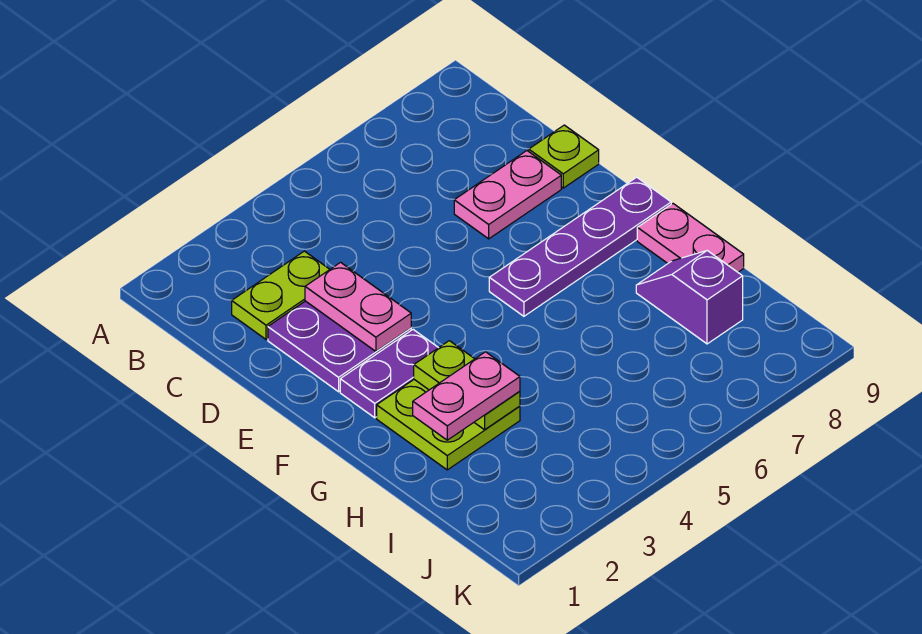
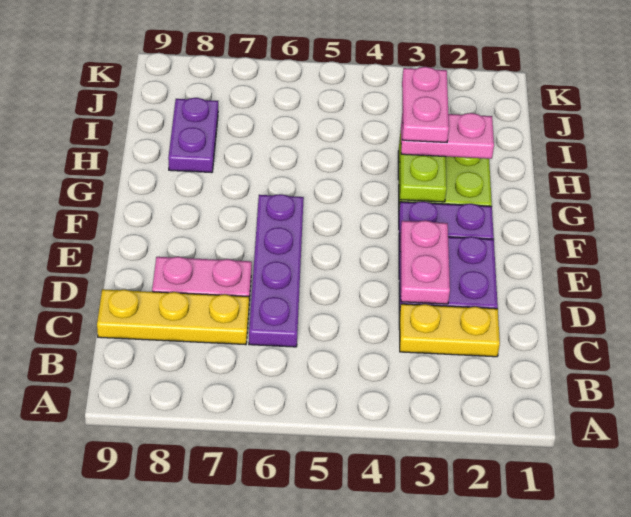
lime plate C2:C3 level 1 -> yellow plate C2:C3 level 1
none -> yellow plate C7:C9 level 1
lime plate D9 level 1 -> none
purple plate F6:F9 level 1 -> purple plate C6:F6 level 1
pink plate G9:H9 level 1 -> pink plate H3:I3 level 4
purple slope H8:I8 level 1 top I -> purple plate H8:I8 level 1

